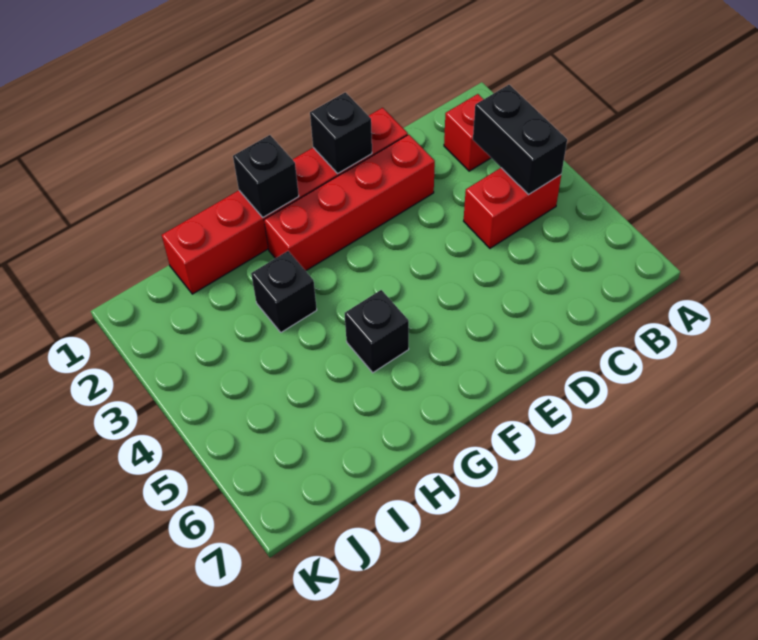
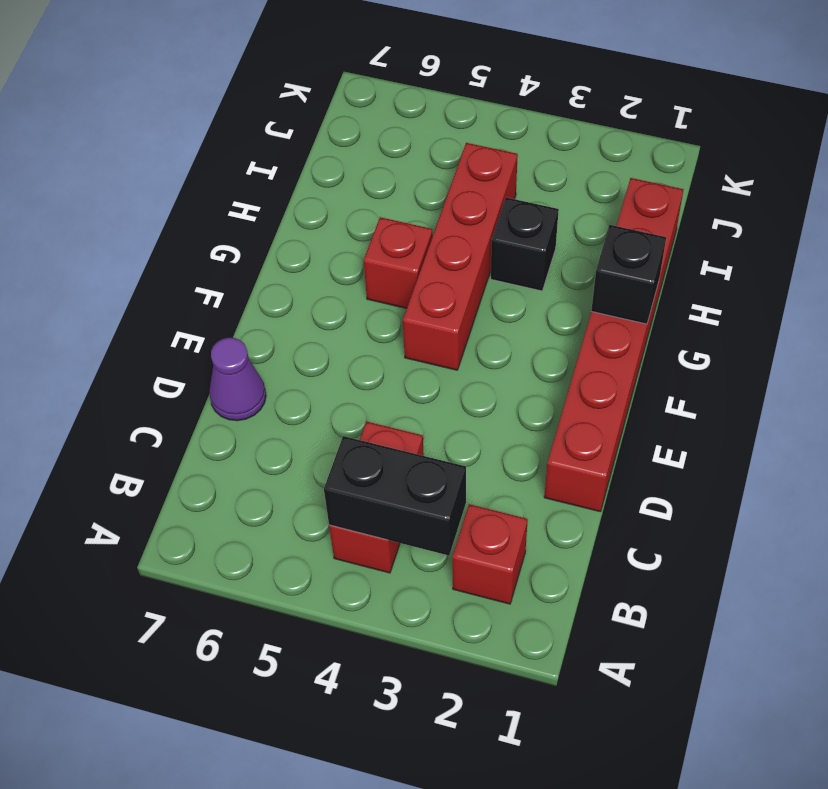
red brick D2:G2 level 1 -> red brick F4:I4 level 1
none -> purple cone D7 level 1
black brick E1 level 2 -> none
black brick G5 level 1 -> red brick G5 level 1

